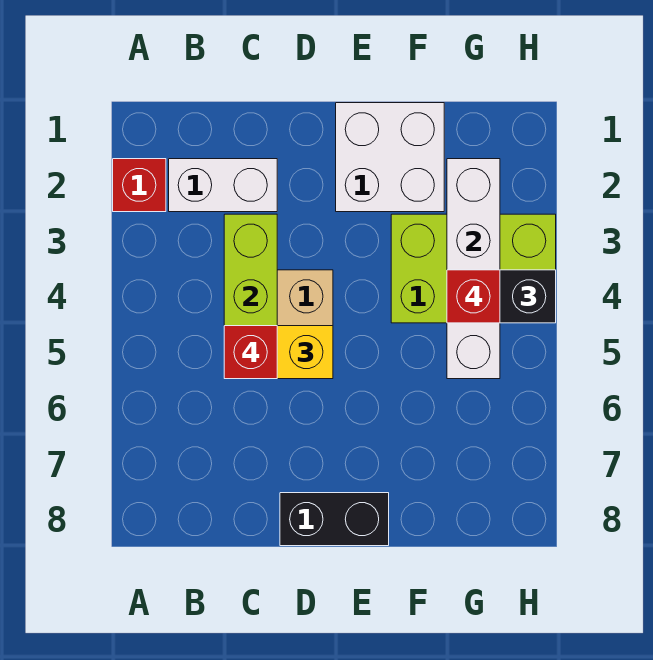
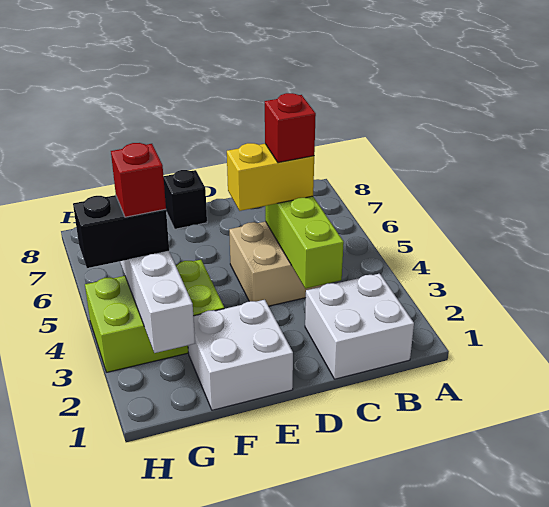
red brick A2 level 1 -> none
white brick B2:C2 level 1 -> white brick B1:C2 level 1
black brick D8:E8 level 1 -> black brick E8 level 1

